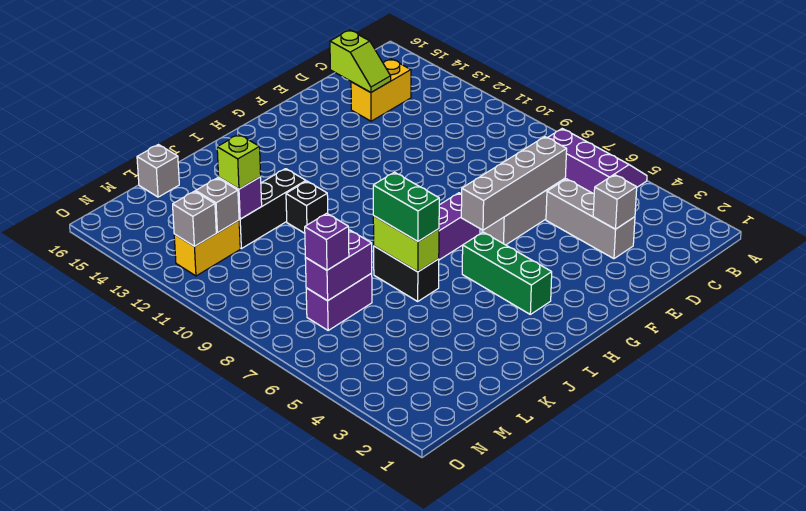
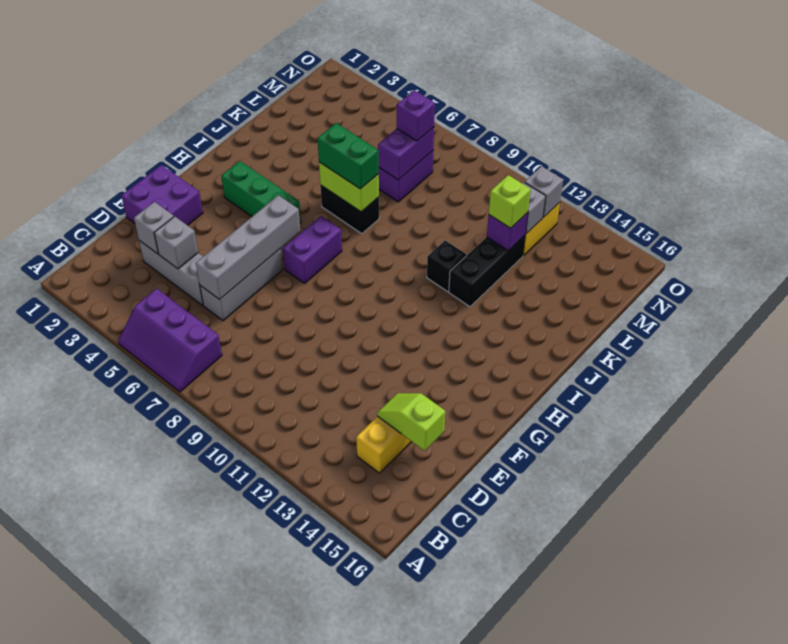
none -> purple brick E1:F2 level 1
grey brick L16 level 1 -> grey brick D4 level 2

